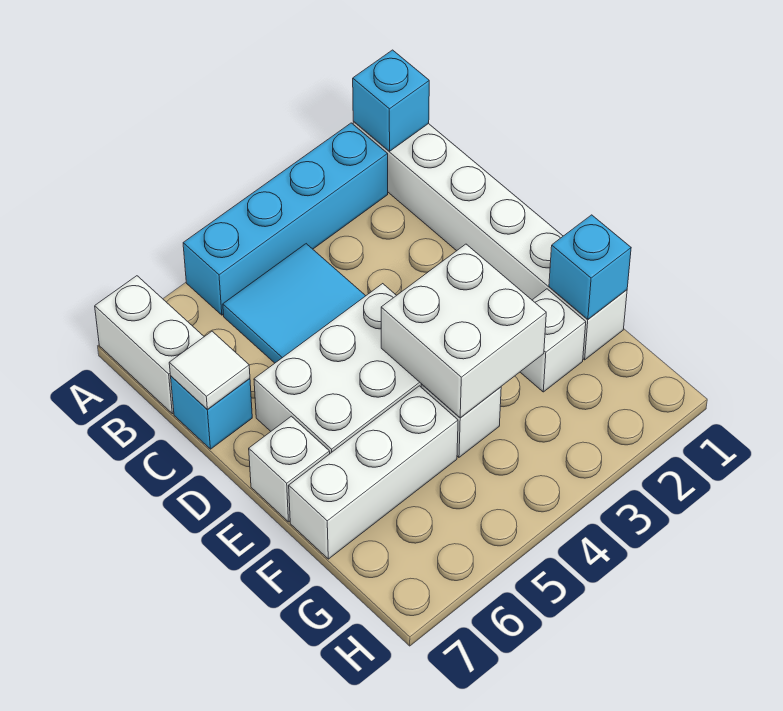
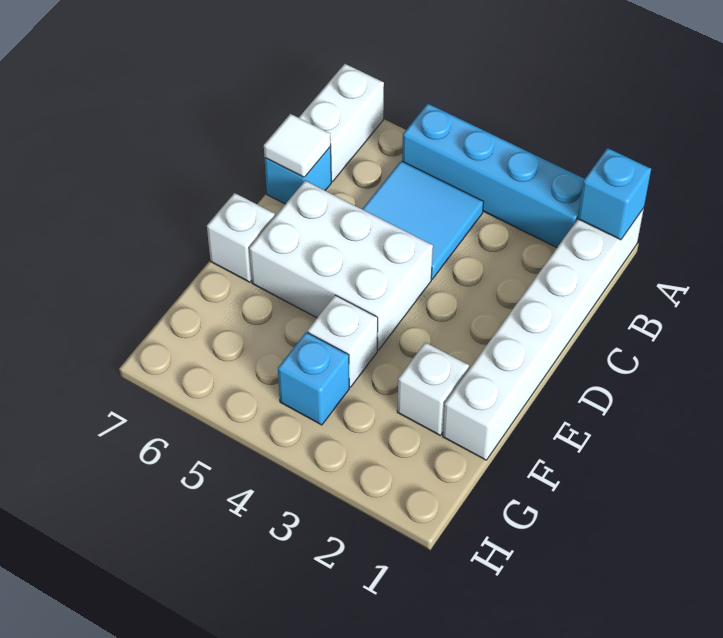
white brick E3:F4 level 2 -> none
cyan brick F1 level 2 -> cyan brick G4 level 1
white brick F5:F7 level 1 -> none

